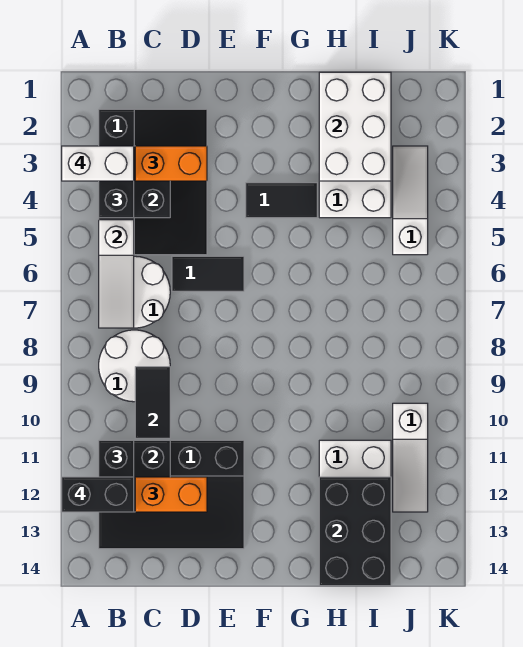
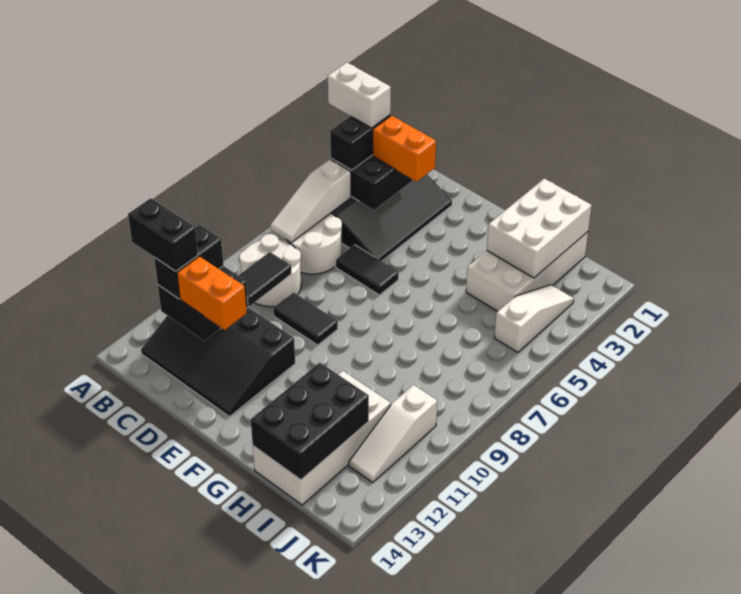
black tile F4:G4 level 1 -> black tile D9:E9 level 1

